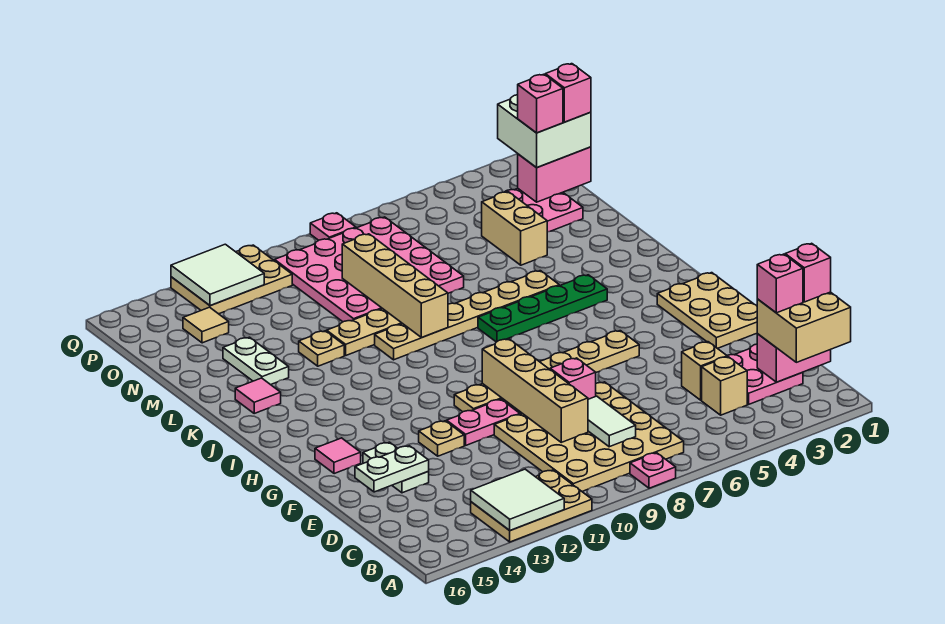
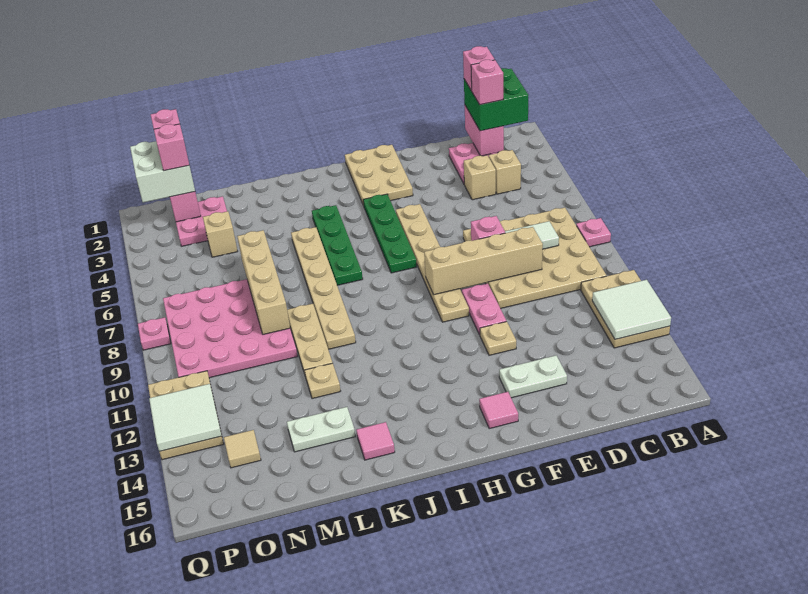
tan brick B1:C2 level 3 -> green brick B1:C2 level 3
white plate E14:E15 level 2 -> none
tan plate F1:H2 level 1 -> tan plate G1:H3 level 1
none -> green plate H4:H7 level 1
tan brick K9:N9 level 2 -> tan brick M6:M9 level 2
tan brick M4:N4 level 1 -> tan brick N4 level 1

